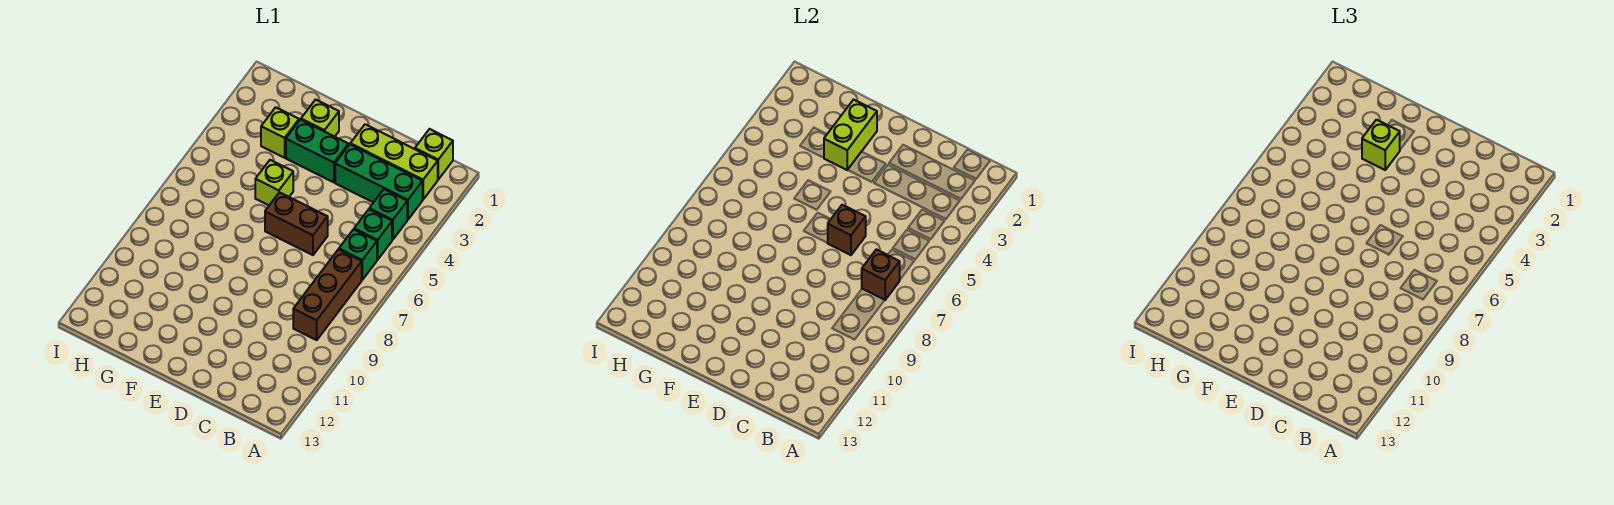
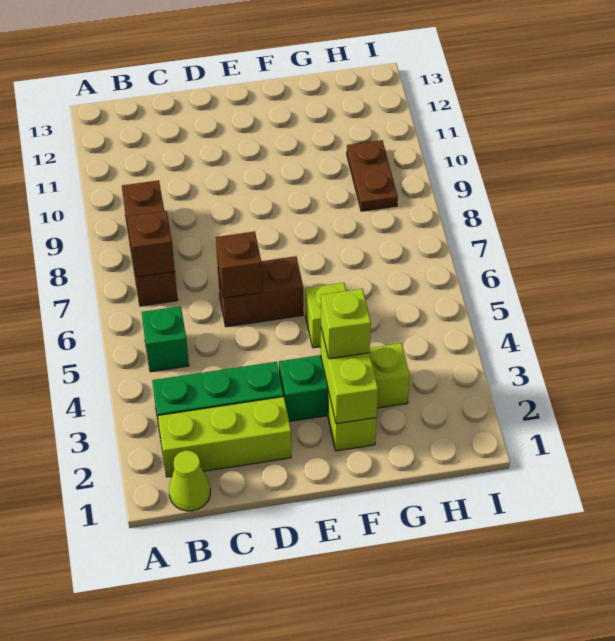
lime brick B1 level 1 -> lime cone B1 level 1
green brick B4 level 1 -> none
green brick B6 level 1 -> none
none -> brown plate H9:H10 level 1

